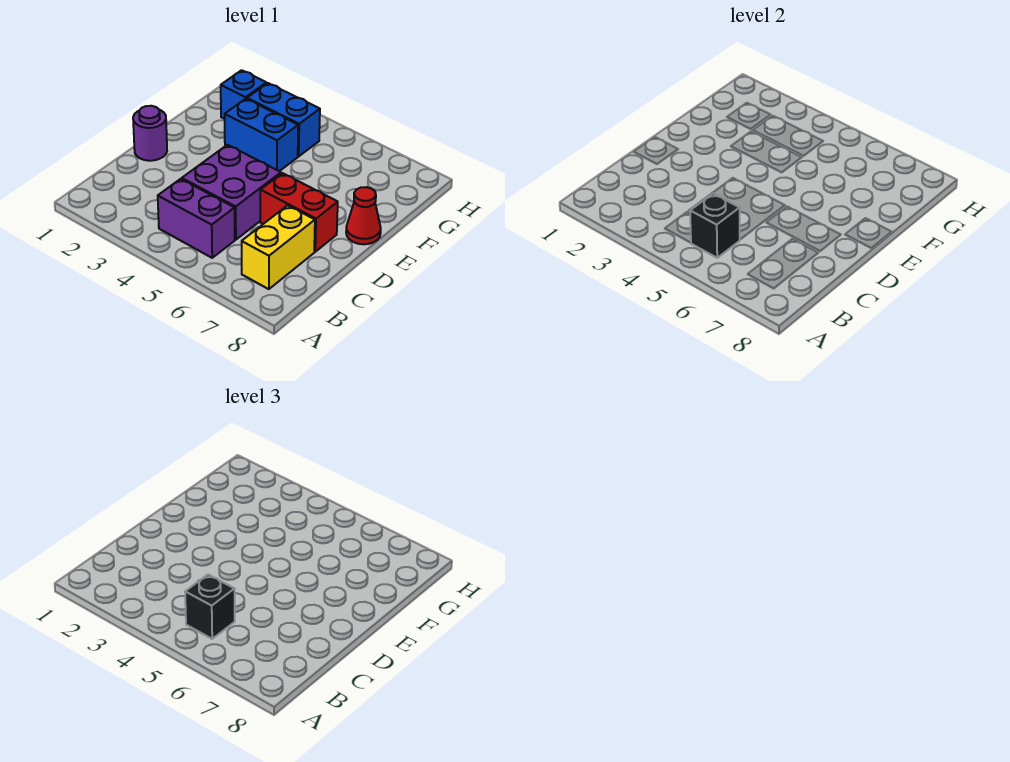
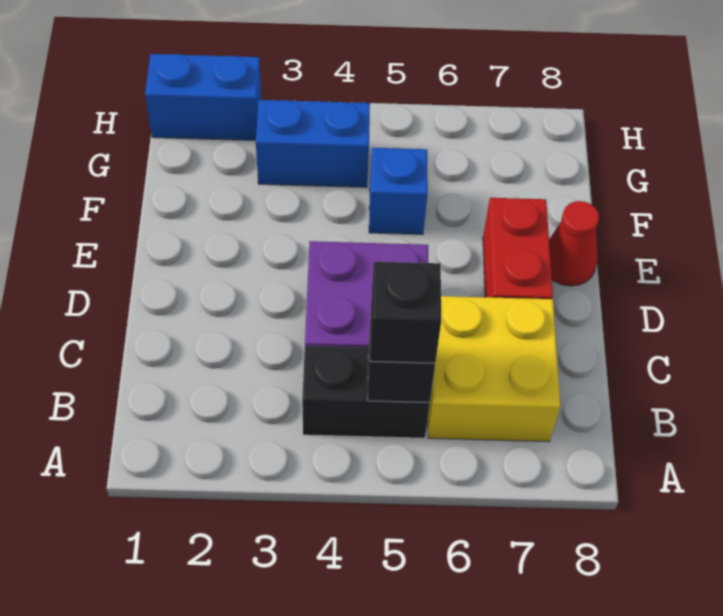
purple brick B4:B5 level 1 -> black brick B4:B5 level 1
yellow brick B7:C7 level 1 -> yellow brick B6:C7 level 1
purple round brick D1 level 1 -> none
red brick D6:D7 level 1 -> red brick D7:E7 level 1
blue brick F3:F4 level 1 -> blue brick H1:H2 level 1
blue brick G2 level 1 -> blue brick F5 level 1

